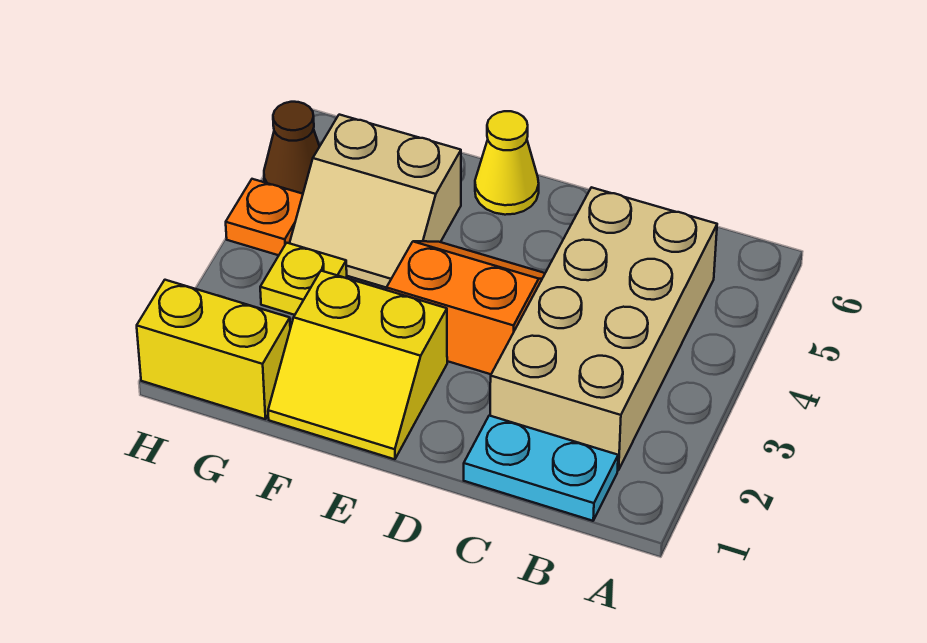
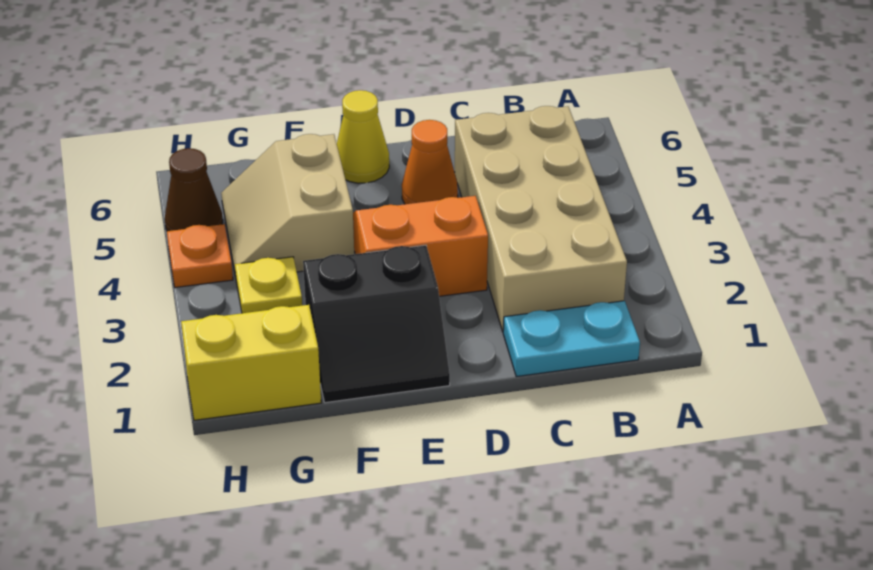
none -> orange cone D5 level 1
yellow slope E1:F2 level 1 top 2 -> black slope E1:F2 level 1 top 2
tan slope F4:G5 level 1 top 5 -> tan slope F4:G5 level 1 top F

